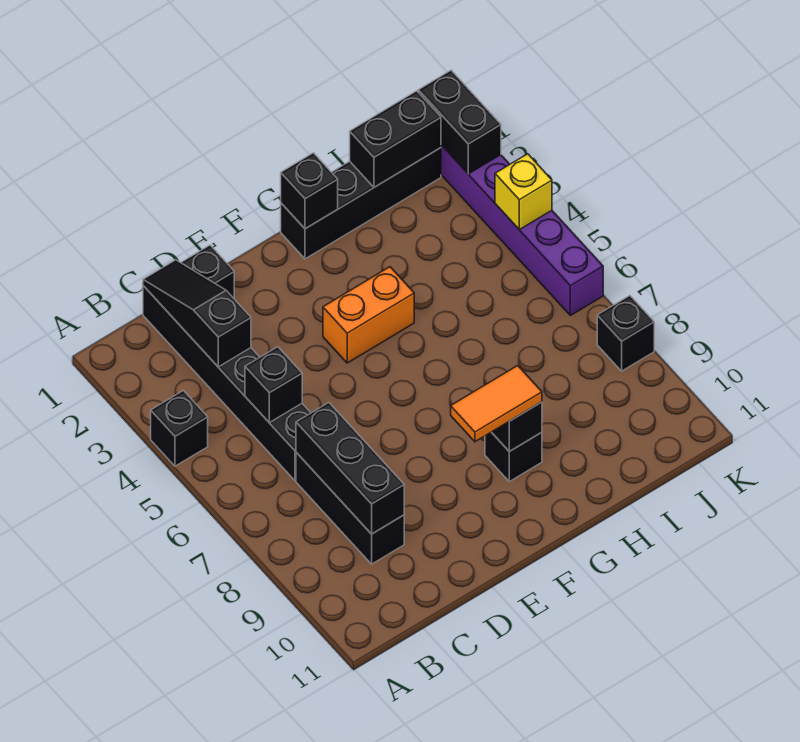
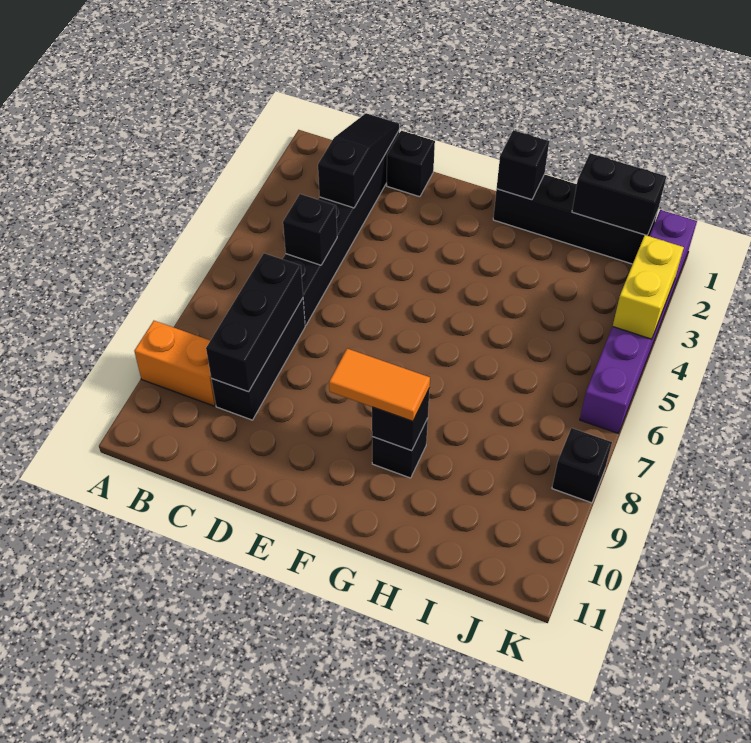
black brick A4 level 1 -> none
orange brick F4:G4 level 1 -> orange brick A9:B9 level 1
black brick K1:K2 level 2 -> none
yellow brick K4 level 2 -> yellow brick K3:K4 level 2

